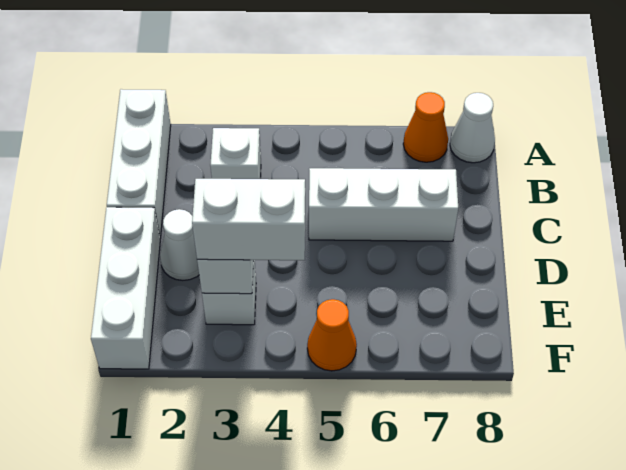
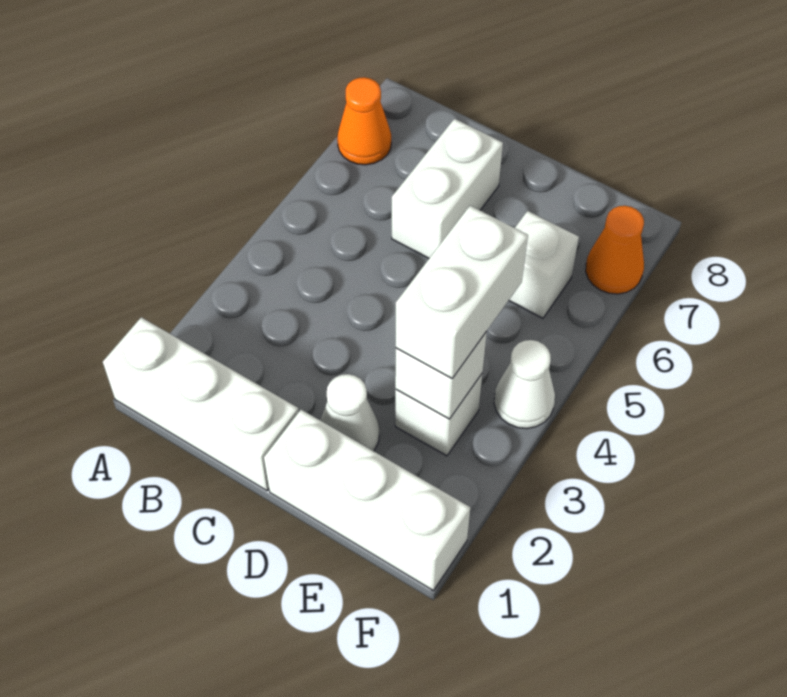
white cone A8 level 1 -> white cone F4 level 1
white brick B3 level 1 -> white brick E6 level 1
white brick C5:C7 level 1 -> white brick C6:C7 level 1
orange cone F5 level 1 -> orange cone F7 level 1

